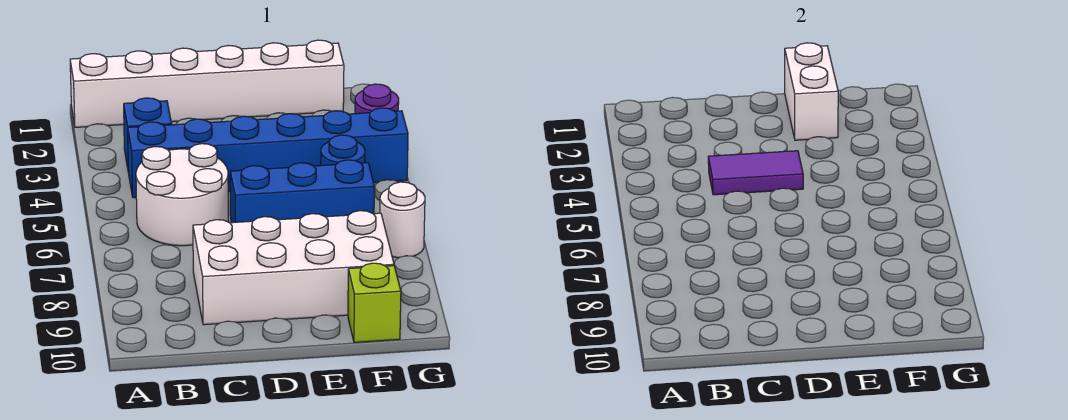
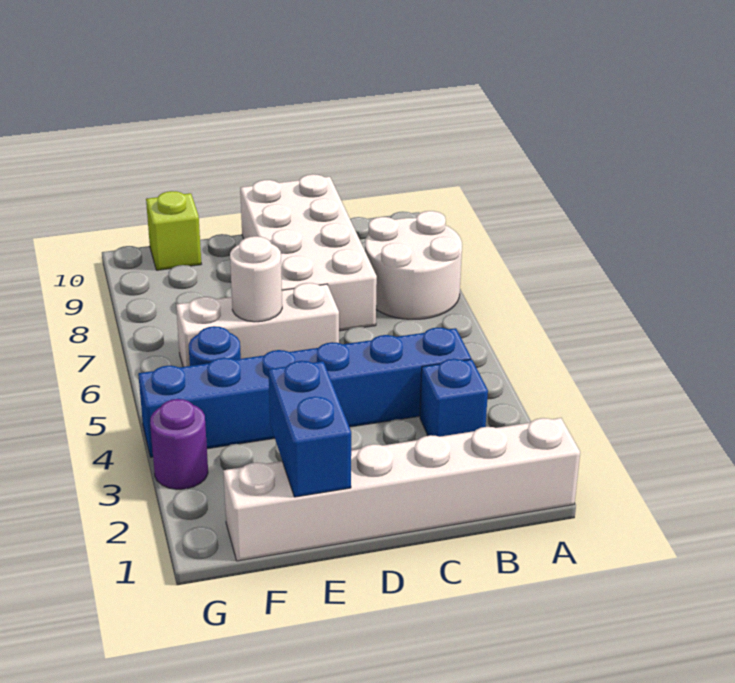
white round brick B5:C6 level 1 -> white round brick A7:B8 level 1
purple tile C4:D4 level 2 -> none
white brick C8:F9 level 1 -> white brick C7:D10 level 1
blue brick D6:F6 level 1 -> white brick D6:F6 level 1
white brick E1:E2 level 2 -> blue brick E1:E2 level 2
white round brick G7 level 1 -> white round brick E6 level 2

